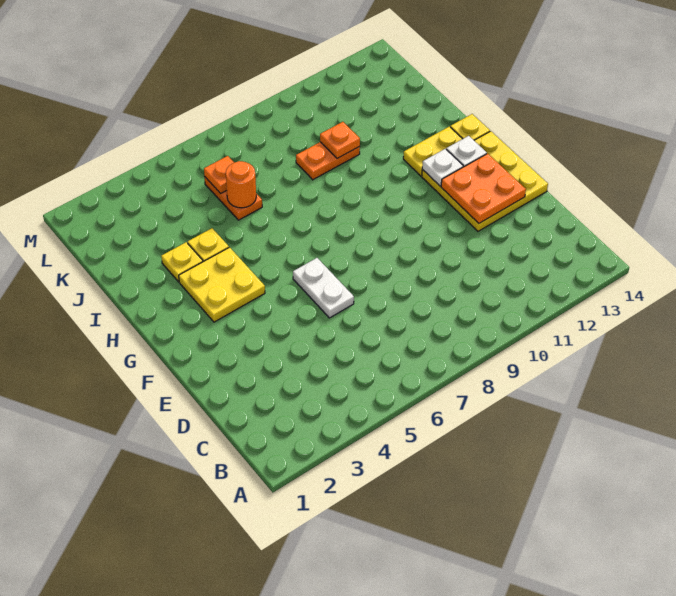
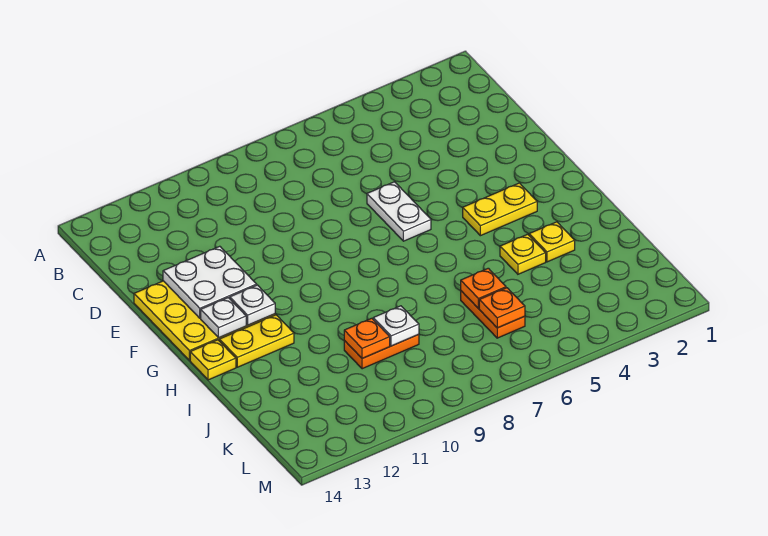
orange plate E12:F13 level 2 -> white plate E12:F13 level 2
yellow plate G3:H4 level 1 -> yellow plate G3:G4 level 1
orange round brick J6 level 2 -> orange plate J6 level 2
none -> white plate J9 level 2

